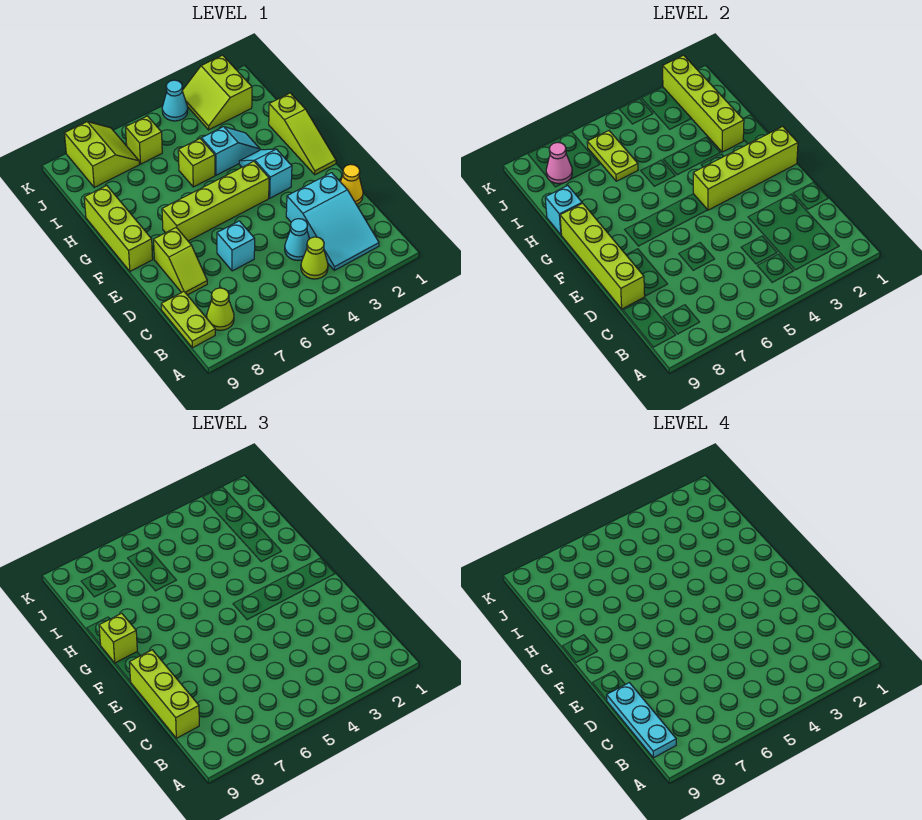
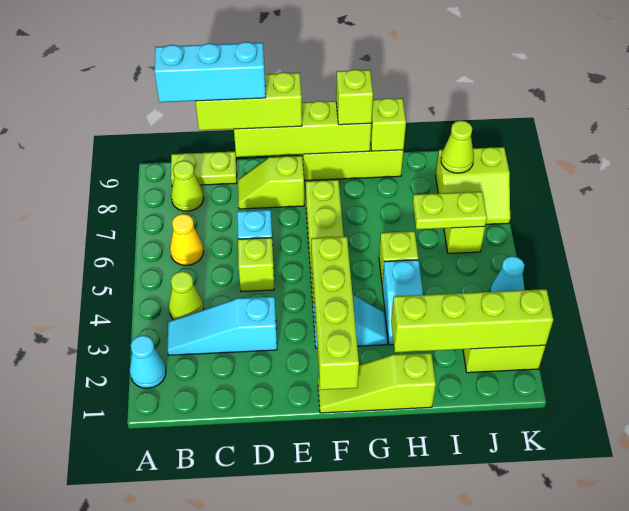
cyan slope B2:D3 level 1 top D -> cyan slope B3:D3 level 1 top D
cyan plate B9:D9 level 4 -> cyan brick B9:D9 level 4
cyan cone C4 level 1 -> cyan cone A2 level 1
yellow cone D1 level 1 -> yellow cone B6 level 1
none -> lime brick D5 level 1
cyan brick H9 level 2 -> lime brick H9 level 2
pink cone J8 level 2 -> lime cone J8 level 2

